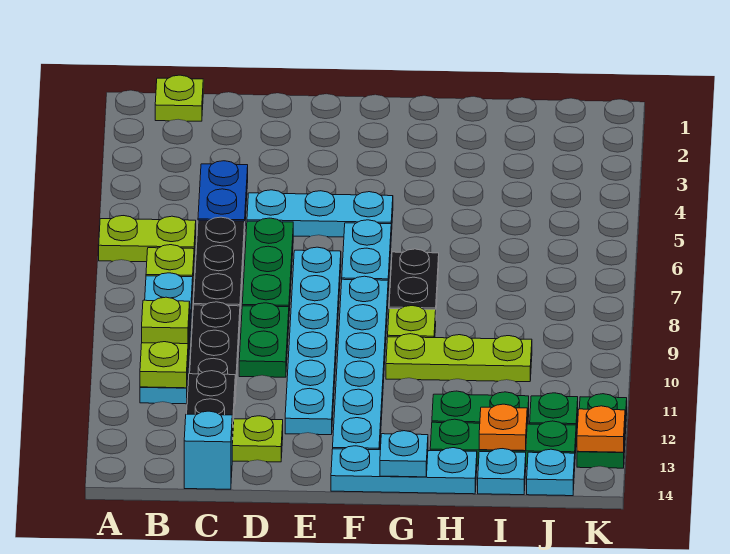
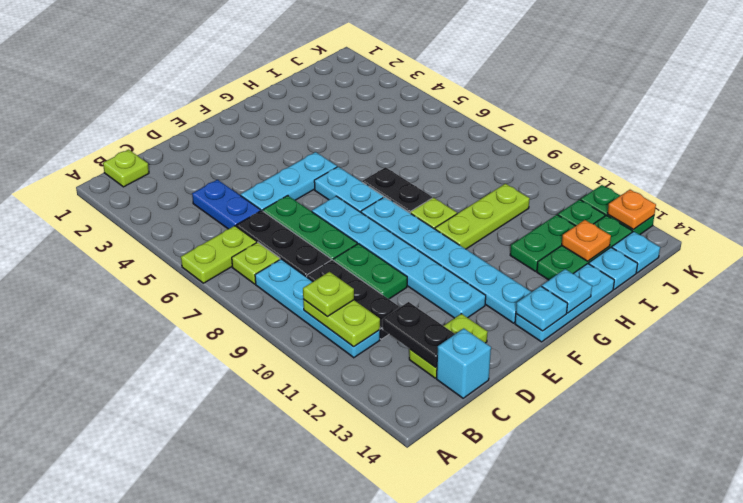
none -> cyan plate F14 level 2

